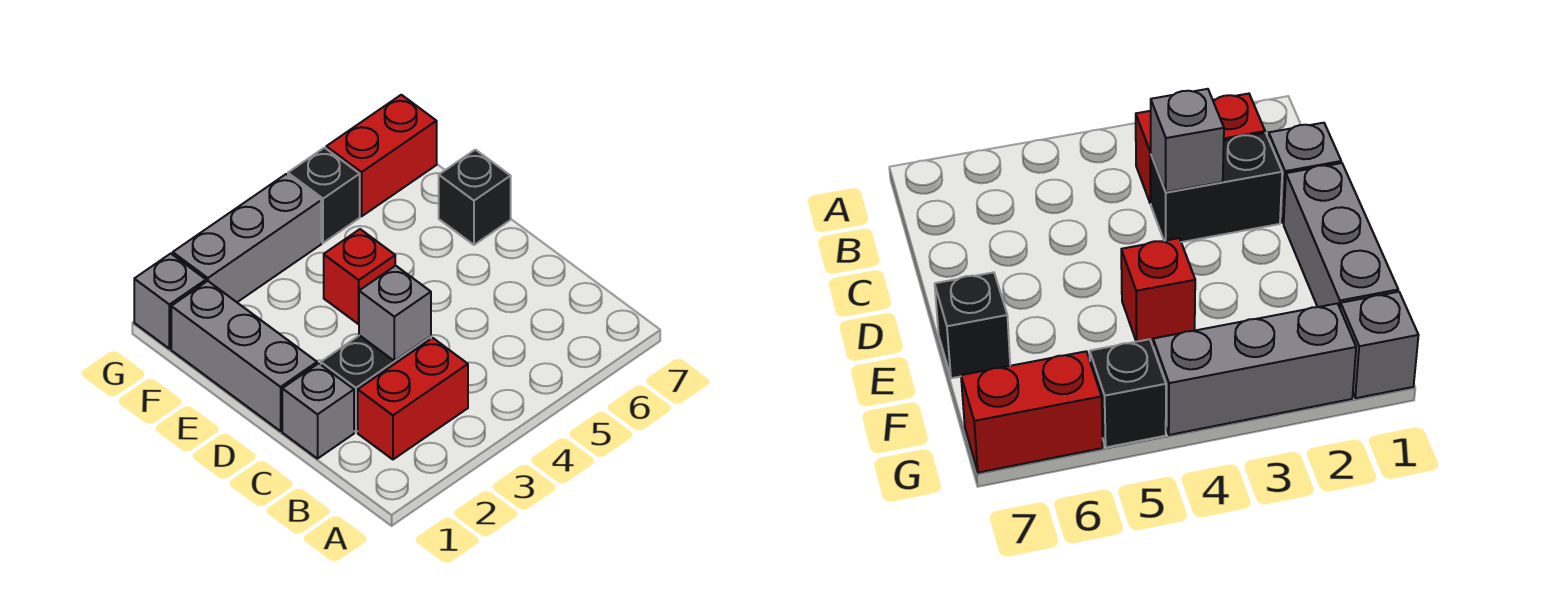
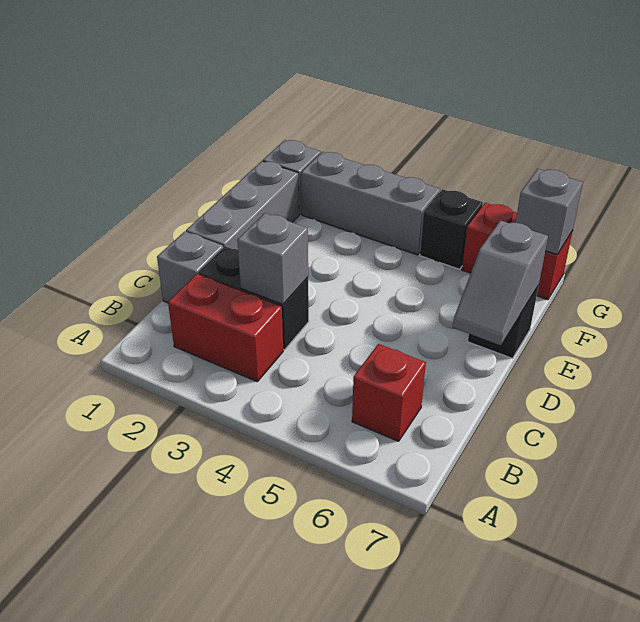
none -> grey slope D7:E7 level 2 top E
red brick E4 level 1 -> red brick B6 level 1
none -> grey brick G7 level 2

